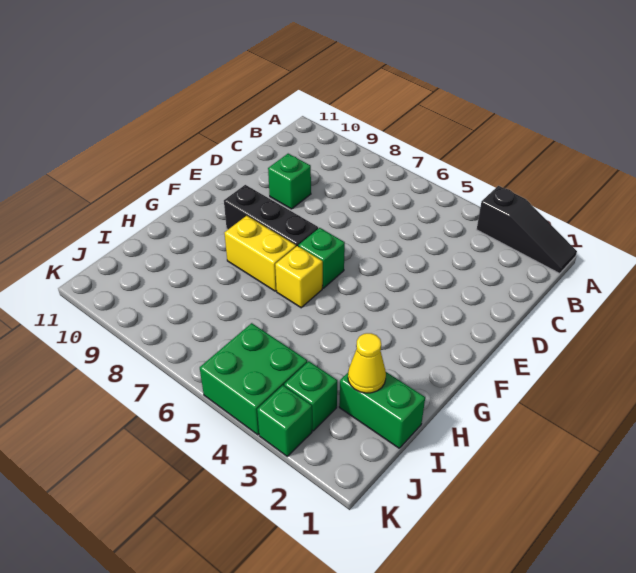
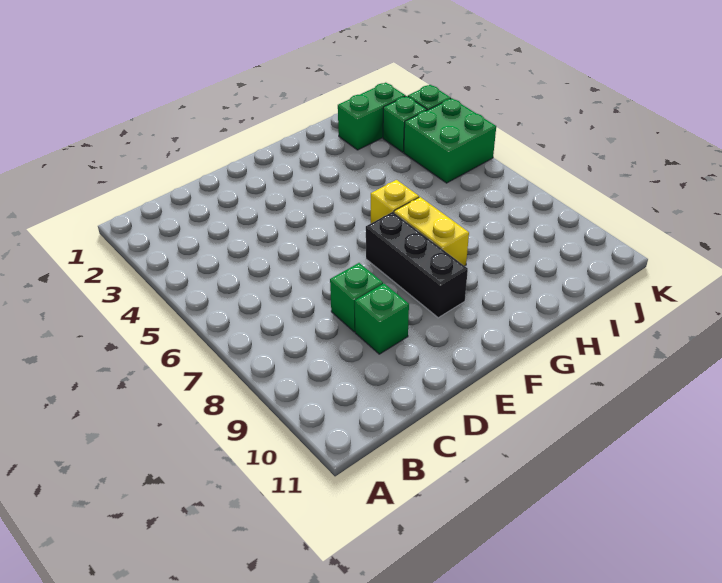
black slope A1:A3 level 1 top 3 -> none
green brick F6 level 1 -> green brick D8 level 1
green brick I1:I2 level 1 -> green brick I2:J2 level 1
yellow cone I2 level 2 -> none

